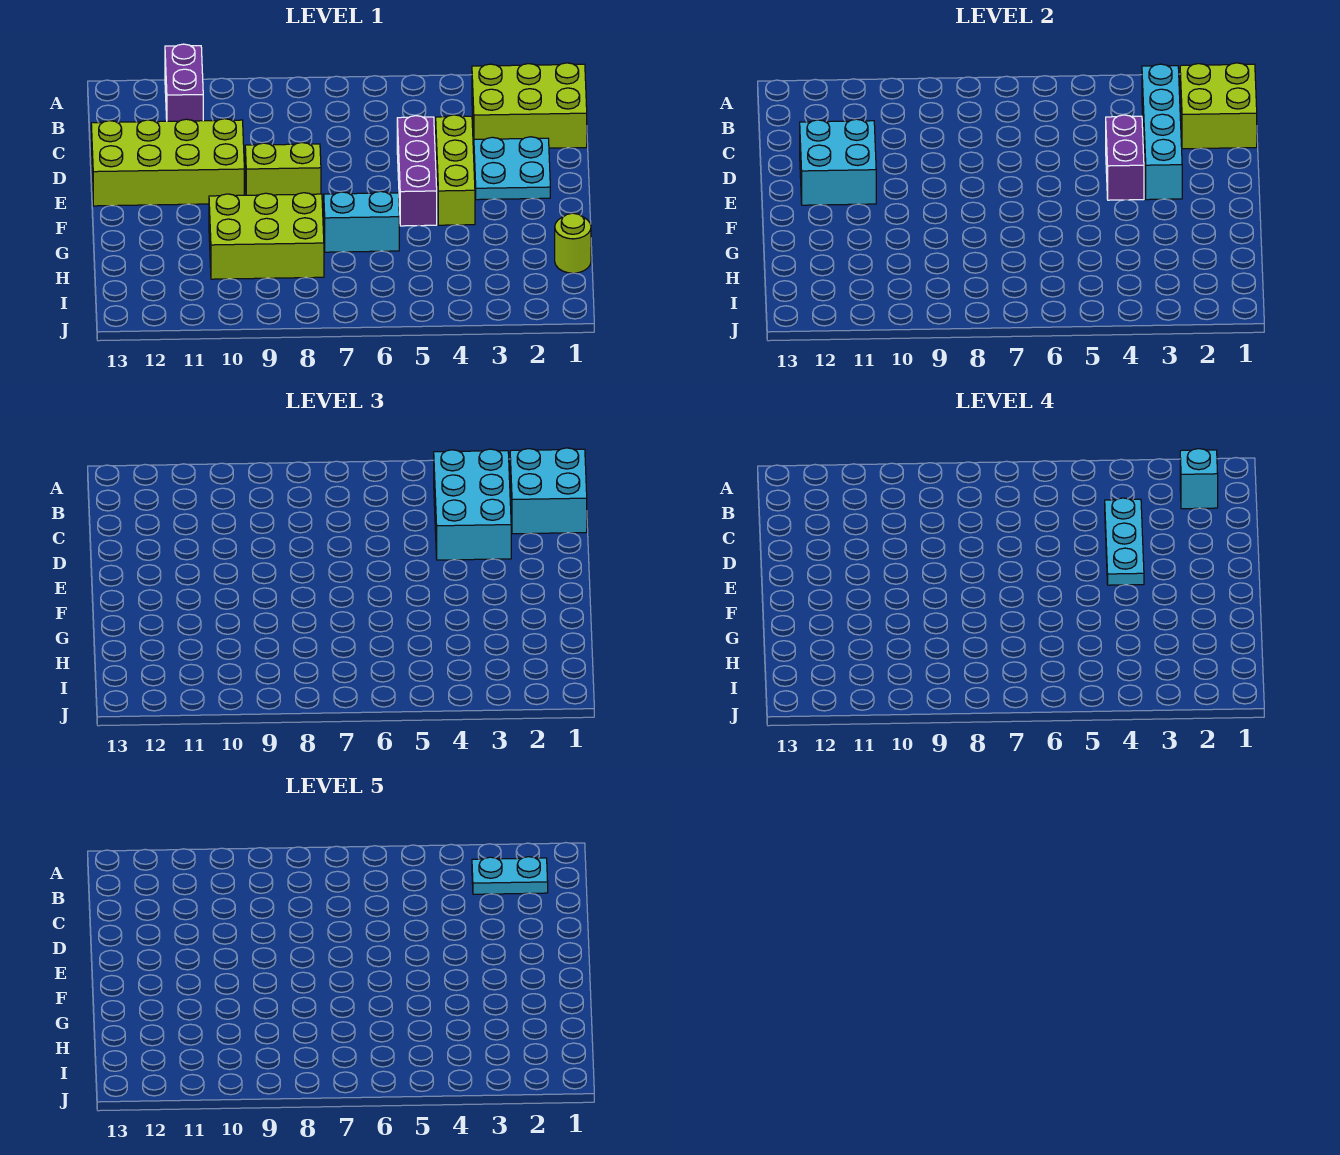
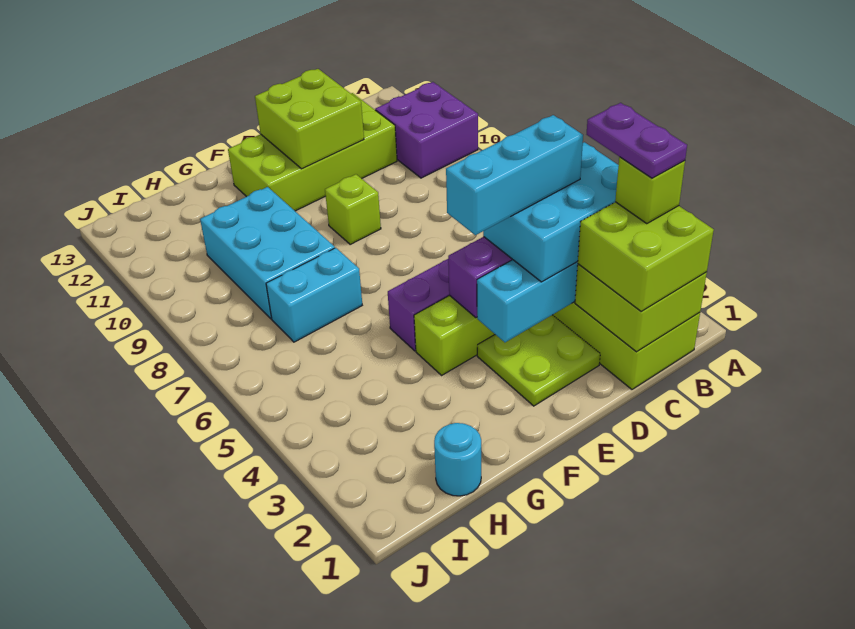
purple brick A11:B11 level 1 -> purple brick A10:B11 level 1
cyan brick B1:C2 level 3 -> lime brick B1:C2 level 3
cyan brick B2 level 4 -> lime brick B2 level 4
cyan plate B2:B3 level 5 -> purple plate B2:B3 level 5
cyan plate C4:E4 level 4 -> cyan brick C4:E4 level 4
cyan plate D2:E3 level 1 -> lime plate D2:E3 level 1
lime brick D10:E13 level 1 -> lime brick C11:F12 level 1
cyan brick D11:E12 level 2 -> lime brick D11:E12 level 2
lime brick E8:E9 level 1 -> lime brick E9 level 1
cyan brick G6:G7 level 1 -> cyan brick G7:H7 level 1
lime brick G8:H10 level 1 -> cyan brick G8:H10 level 1
lime round brick H1 level 1 -> cyan round brick H1 level 1

